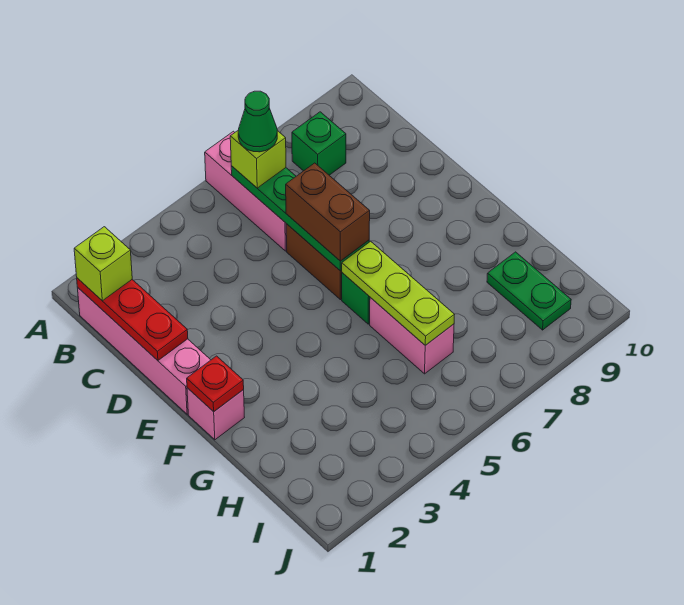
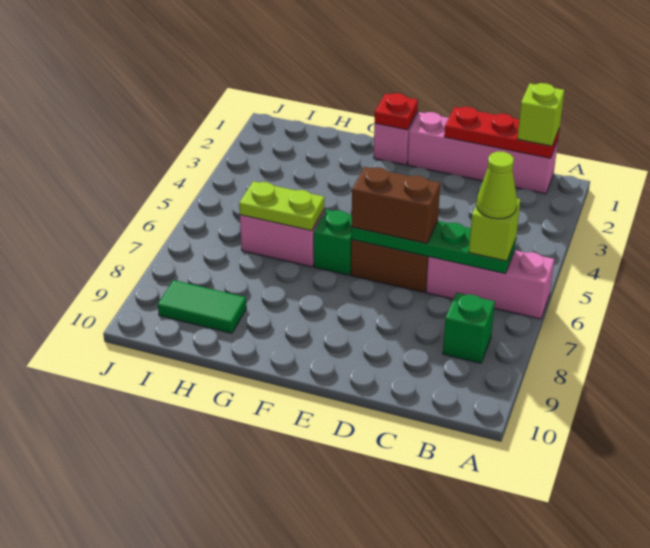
green cone B6 level 4 -> lime cone B6 level 4
lime plate F6:H6 level 2 -> lime plate G6:H6 level 2
green plate H9:I9 level 1 -> green tile H9:I9 level 1

